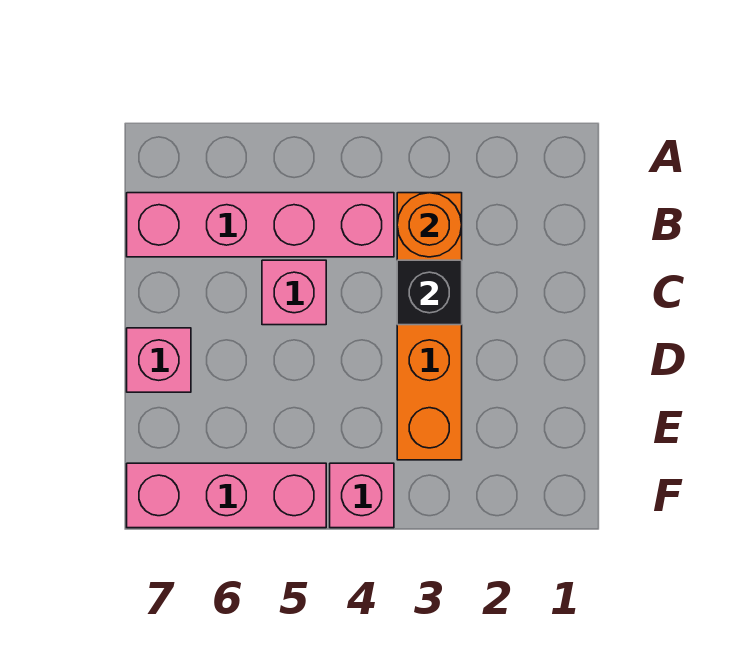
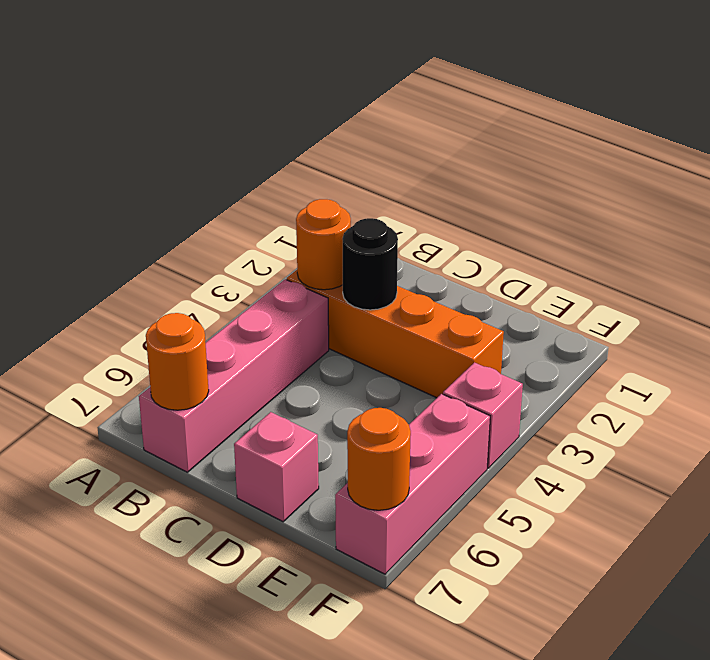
none -> orange round brick B7 level 2
black brick C3 level 2 -> black round brick C3 level 2
pink brick C5 level 1 -> none
none -> orange round brick F7 level 2

